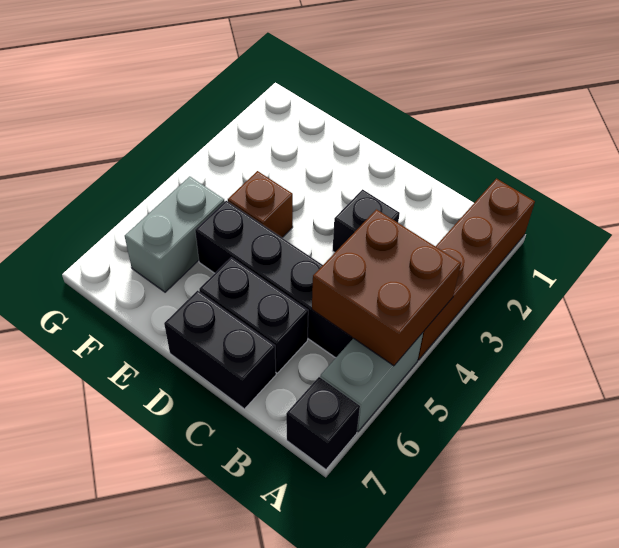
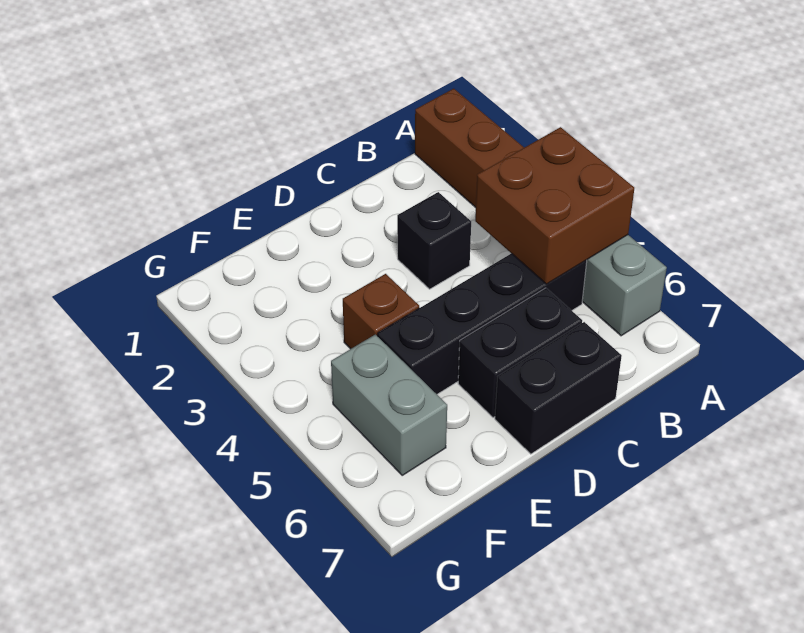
black brick A7 level 1 -> none

